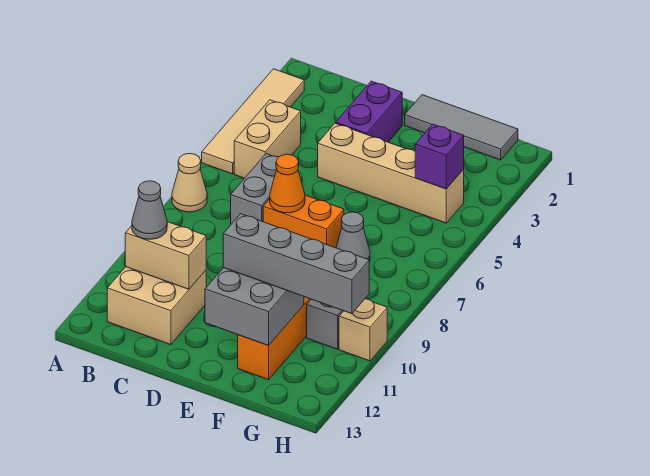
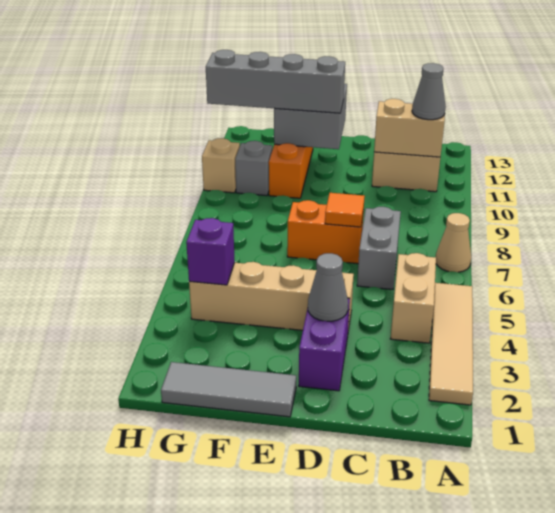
orange cone D7 level 2 -> orange tile D7 level 2
grey cone F7 level 1 -> grey cone D3 level 2

